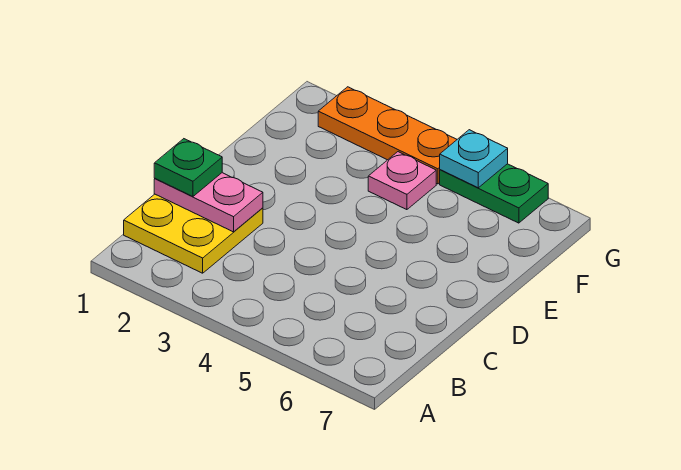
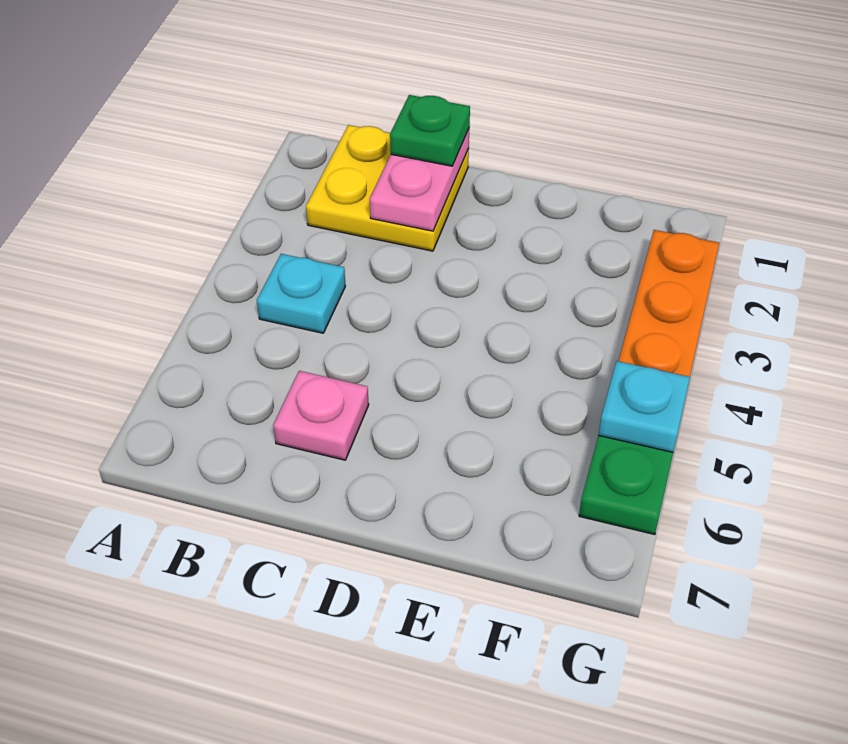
none -> cyan plate B4 level 1
pink plate F4 level 1 -> pink plate C6 level 1

